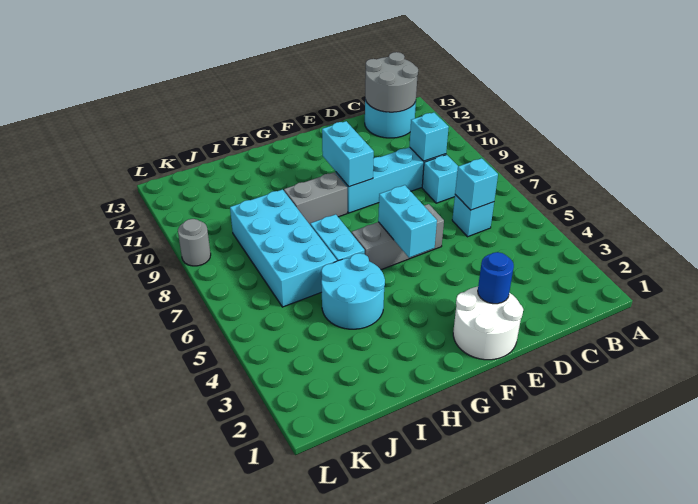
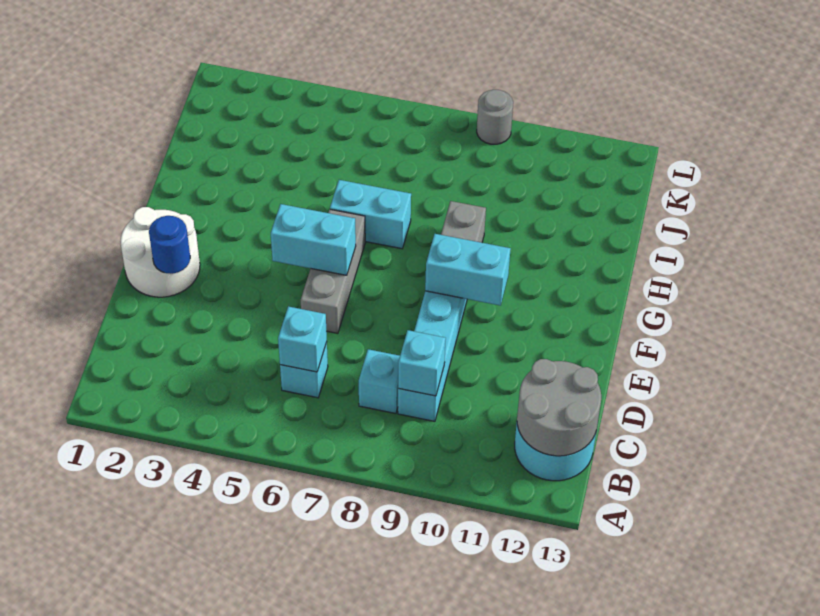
cyan round brick H4:I5 level 1 -> none
cyan brick I6:J9 level 1 -> none

